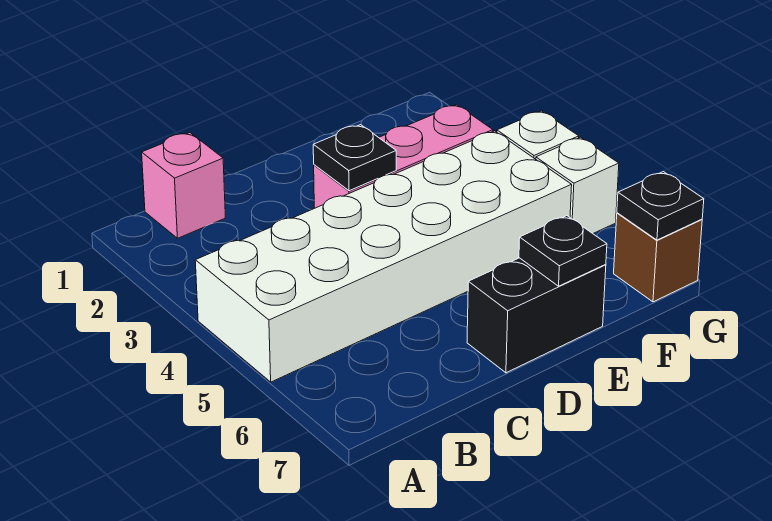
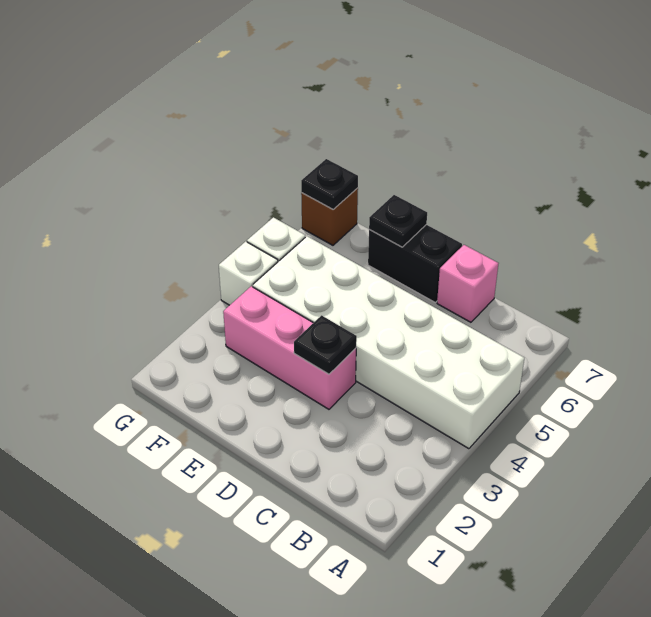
pink brick B1 level 1 -> pink brick C7 level 1

